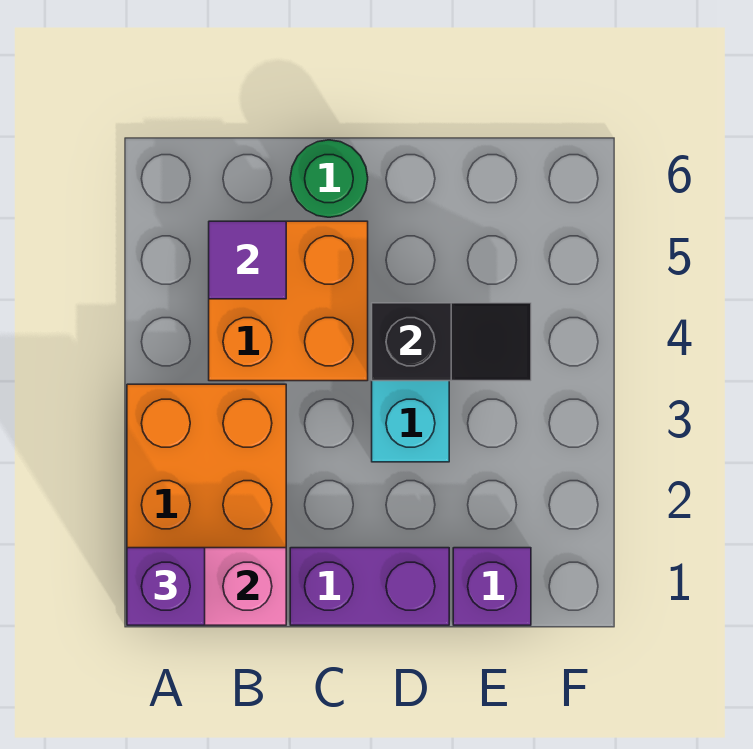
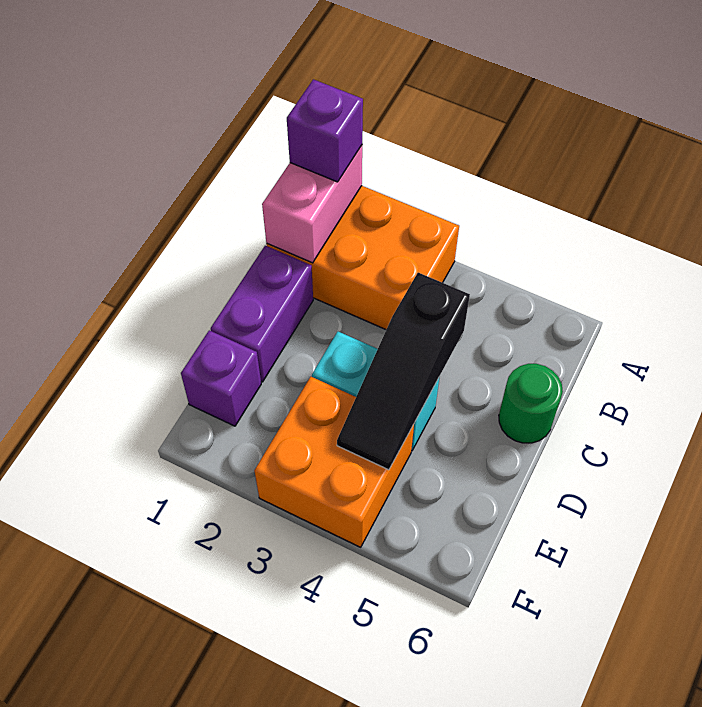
orange brick B4:C5 level 1 -> orange brick E3:F4 level 1
purple tile B5 level 2 -> none
black slope D4:E4 level 2 top D -> black slope C4:E4 level 2 top C

